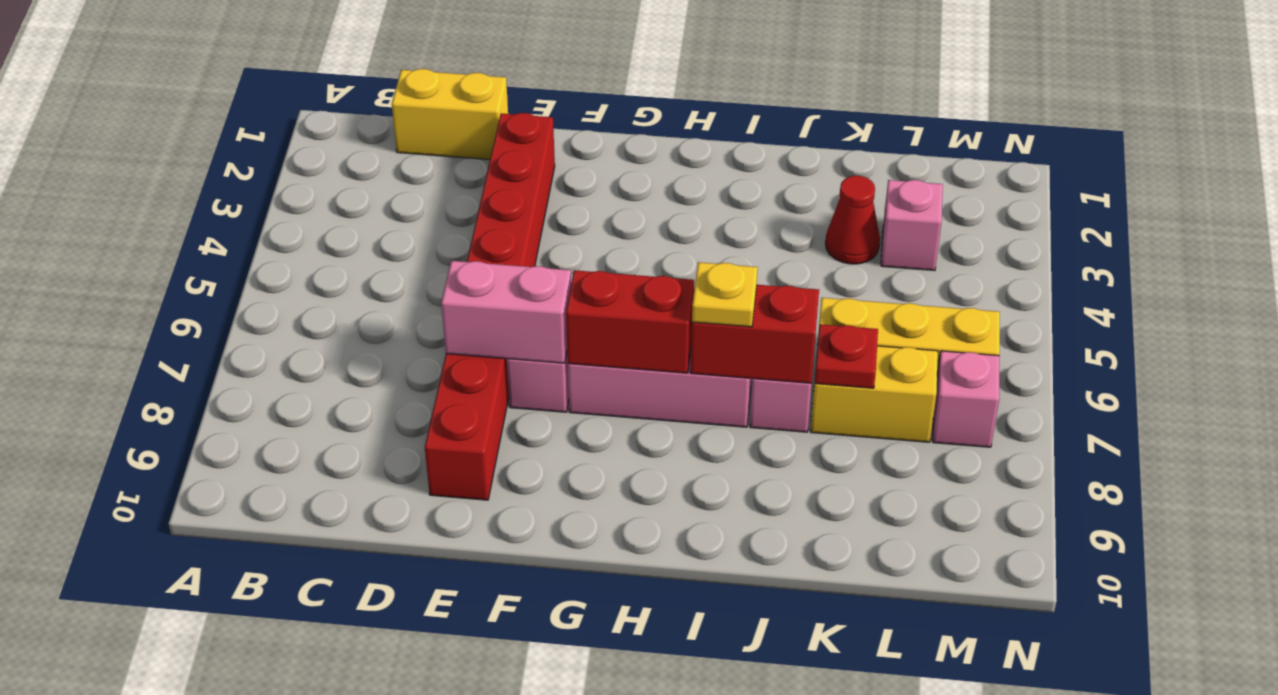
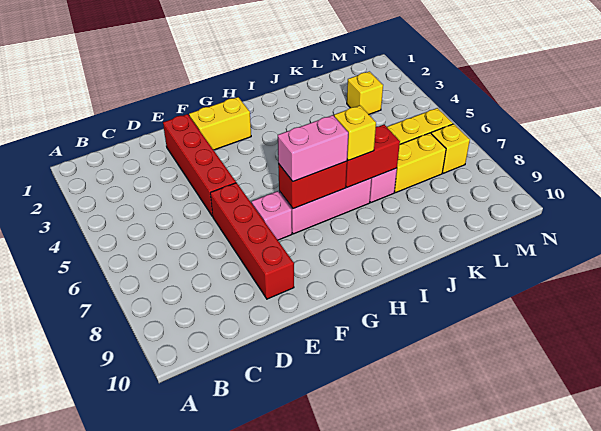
yellow brick C1:D1 level 1 -> yellow brick F2:G2 level 1
pink brick E7:F7 level 2 -> pink brick G7:H7 level 3
yellow plate I7 level 3 -> yellow brick I7 level 3
red cone K3 level 1 -> none
red plate K7 level 2 -> none
pink brick L3 level 1 -> yellow brick L3 level 1
pink brick M7 level 1 -> yellow brick M7 level 1

